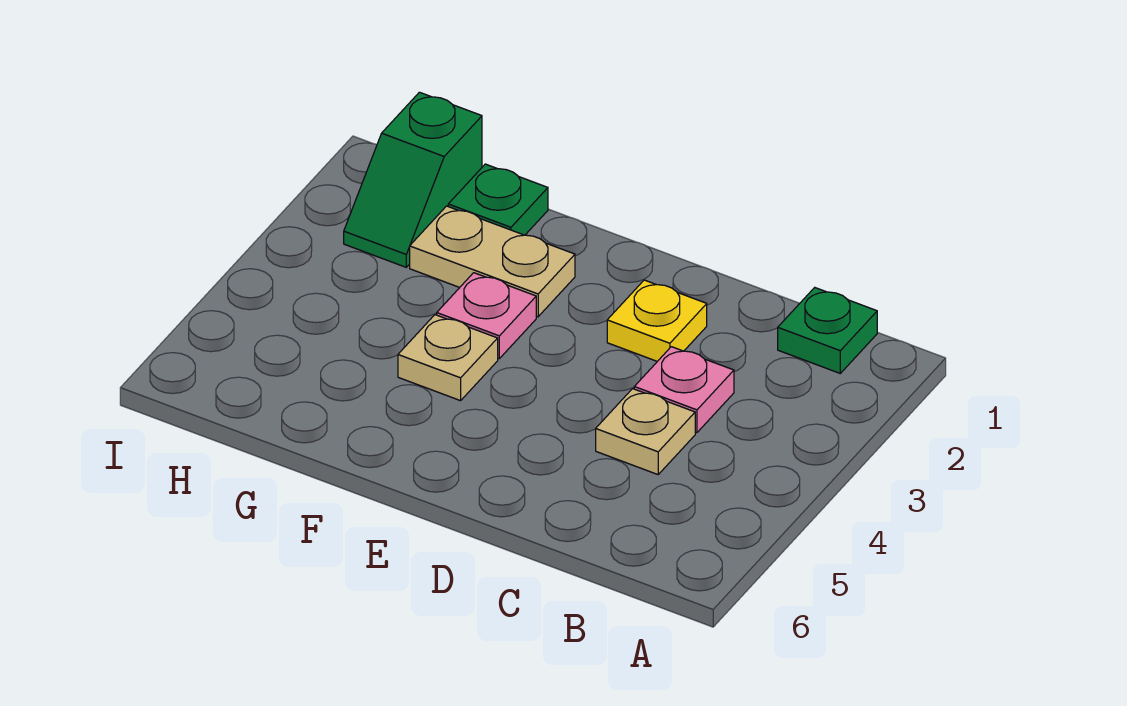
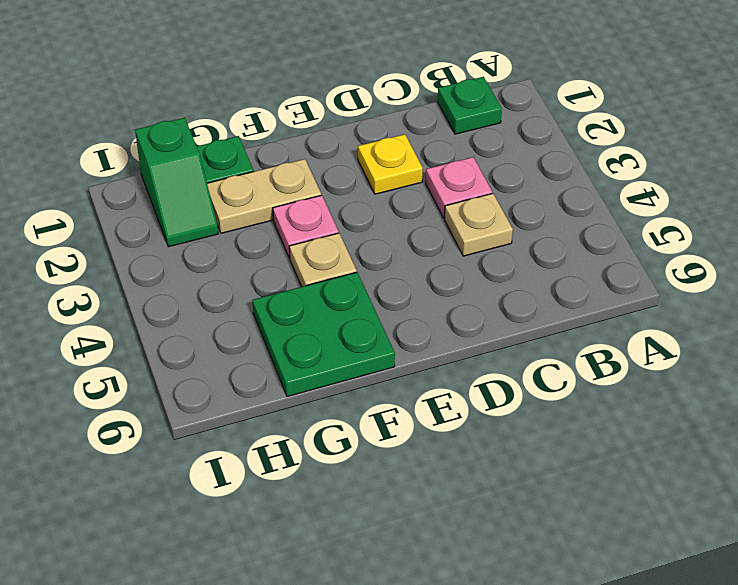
none -> green plate F5:G6 level 1

